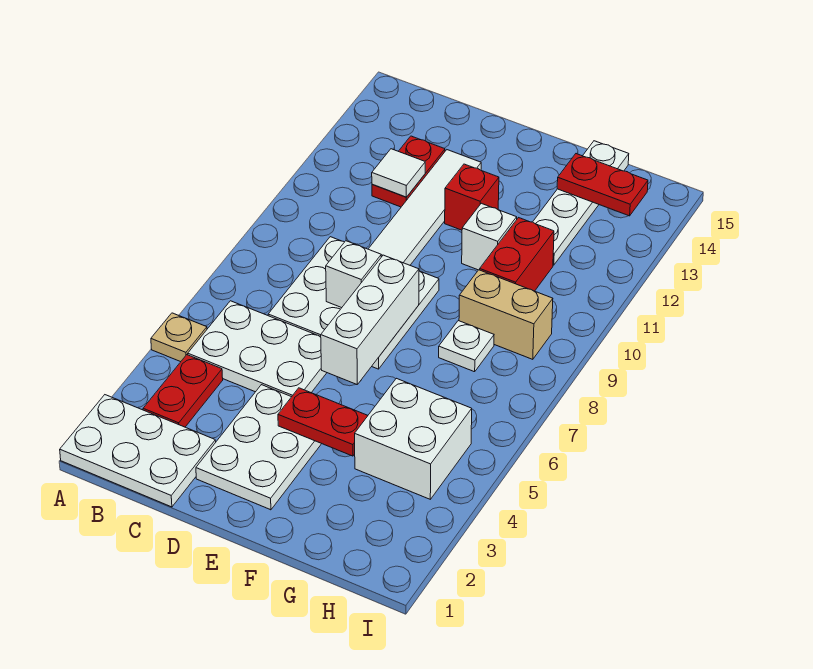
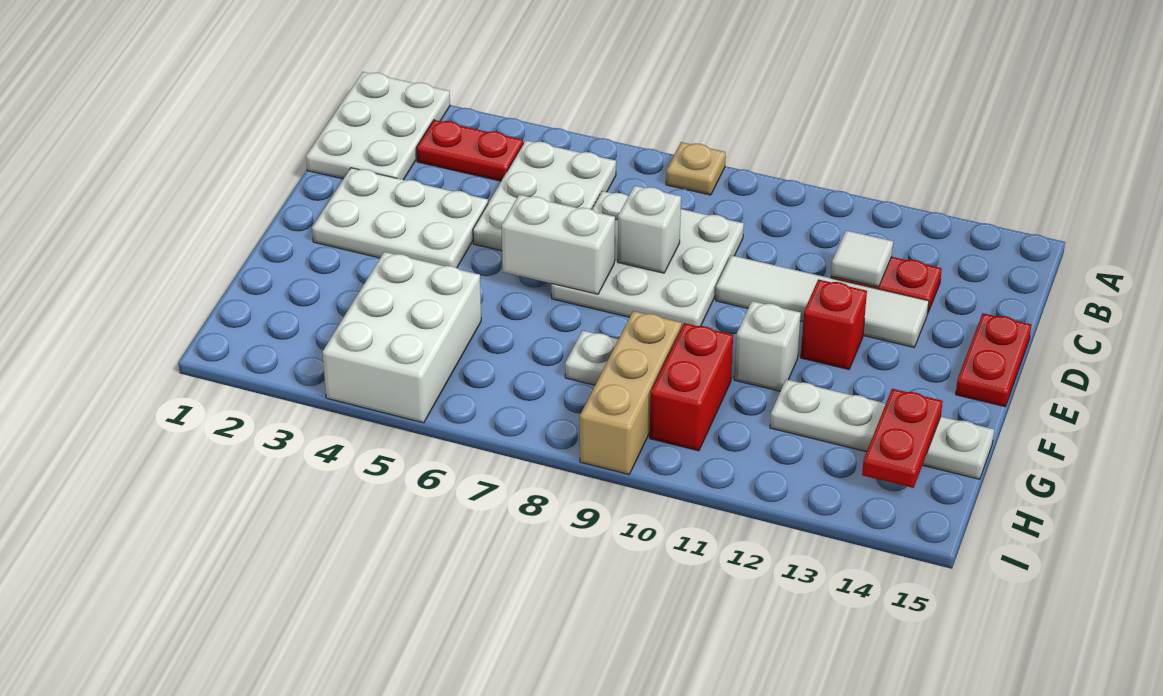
tan plate A5 level 1 -> tan plate A8 level 1
red plate E4:F4 level 2 -> red plate D15:E15 level 1
white brick E6:E8 level 2 -> white brick E6:E7 level 2
white brick G4:H5 level 1 -> white brick G4:I5 level 1
tan brick G9:H9 level 1 -> tan brick G9:I9 level 1
red brick G10:G11 level 1 -> red brick G10:H10 level 1

